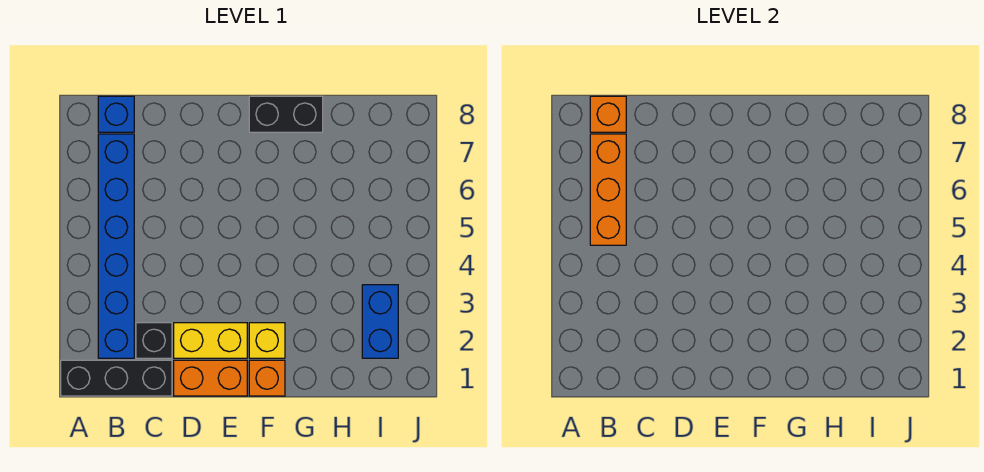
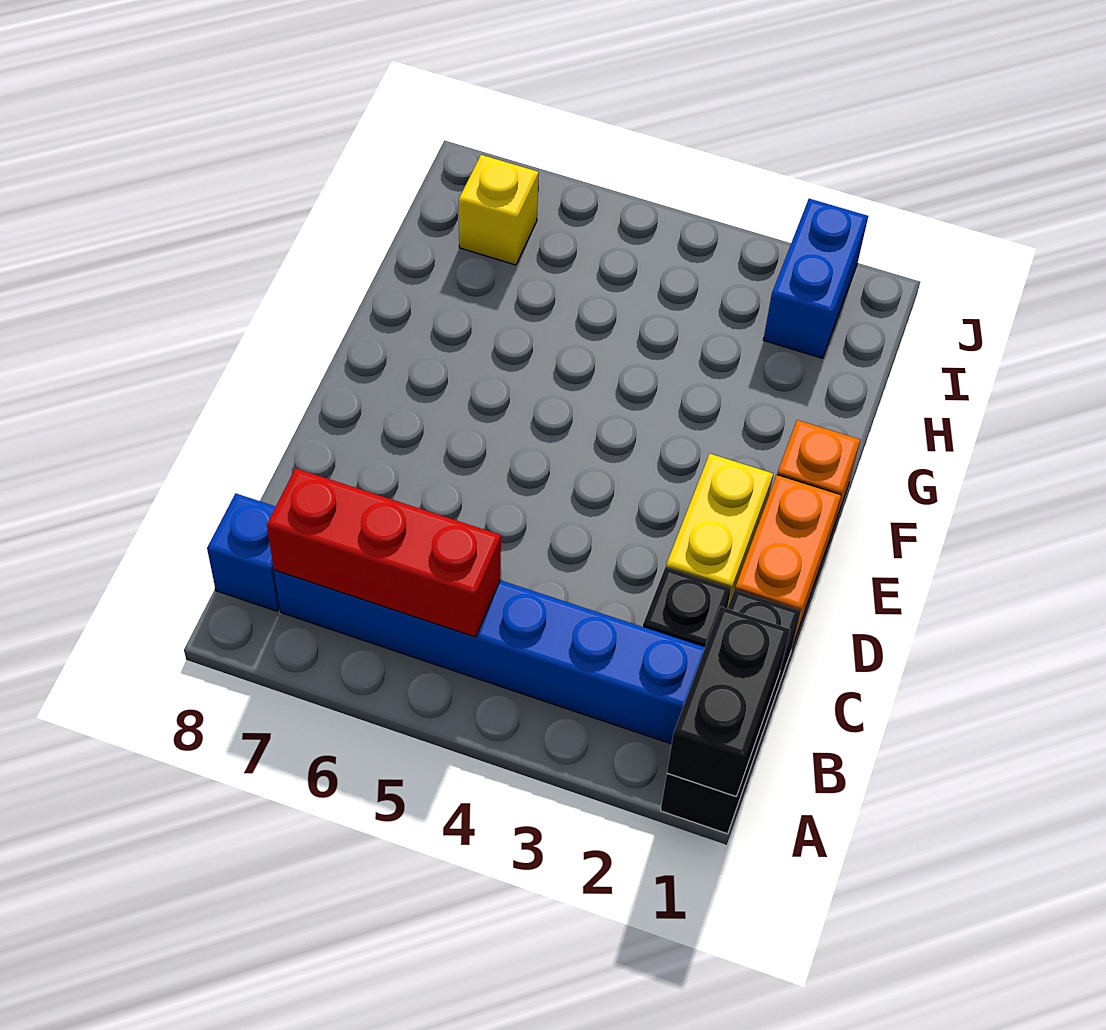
orange brick B5:B7 level 2 -> red brick B5:B7 level 2
orange brick B8 level 2 -> none
yellow brick F2 level 1 -> yellow brick I7 level 1
black brick F8:G8 level 1 -> black brick A1:B1 level 2
blue brick I2:I3 level 1 -> blue brick I2:J2 level 1

